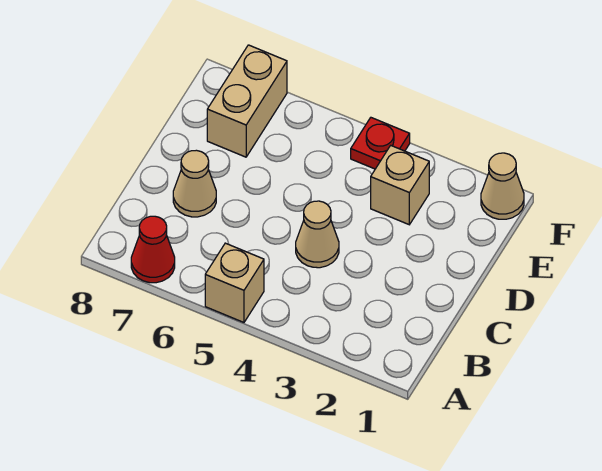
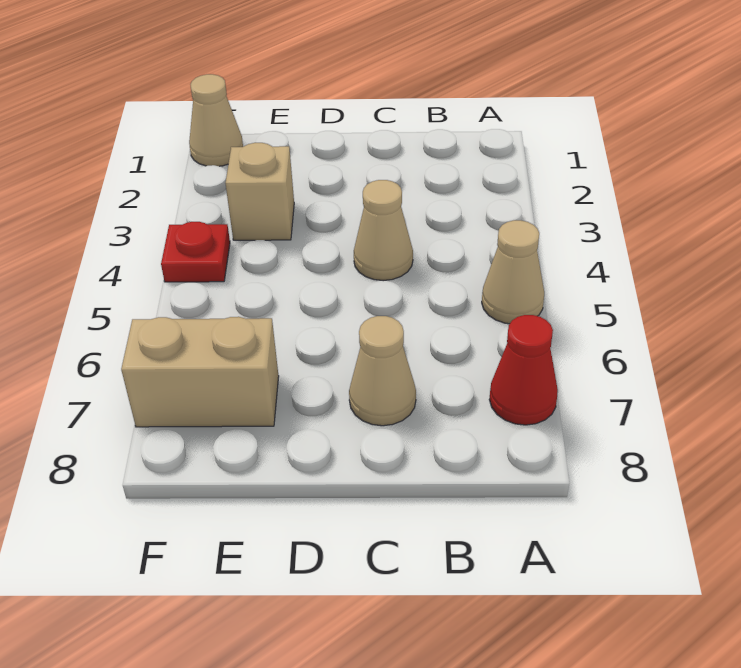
tan brick A5 level 1 -> tan cone A5 level 1

